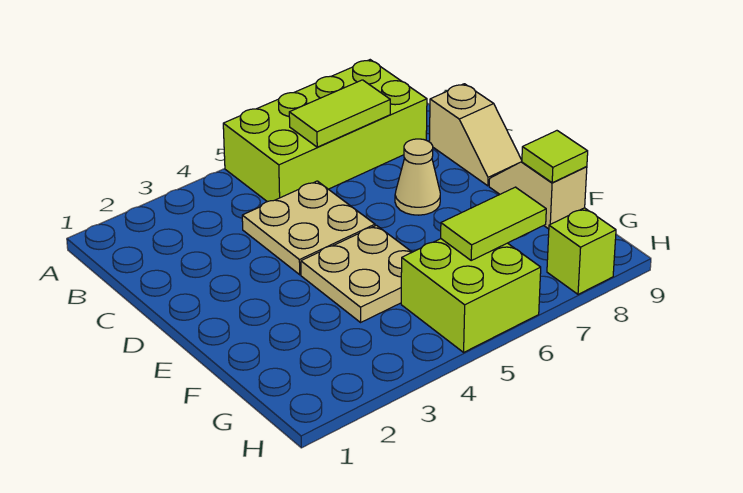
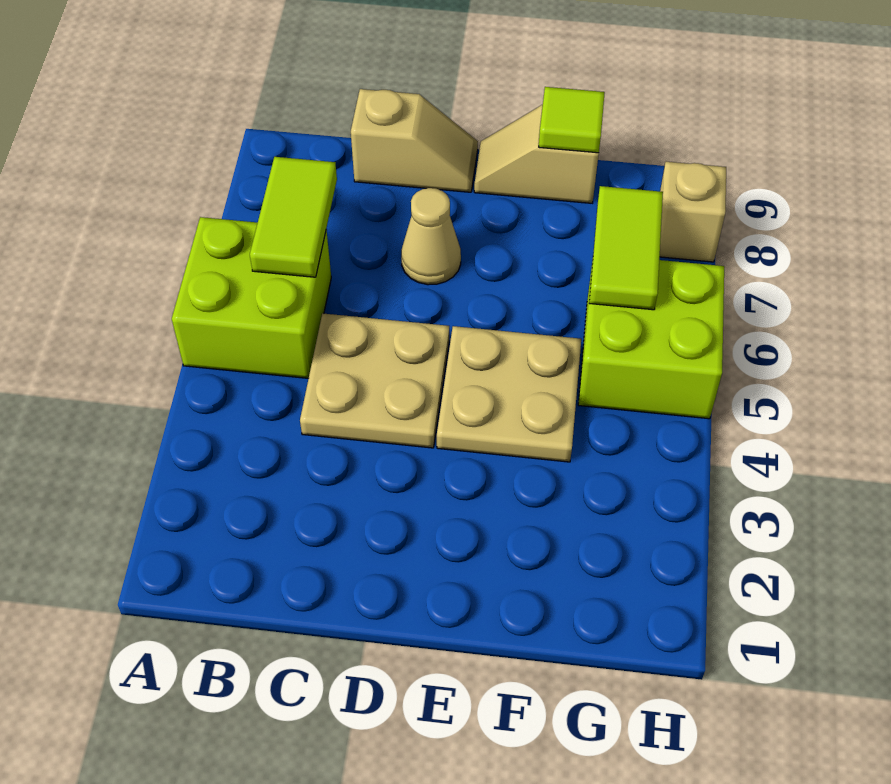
lime brick A5:B8 level 1 -> lime brick A5:B6 level 1
lime brick H8 level 1 -> tan brick H8 level 1

